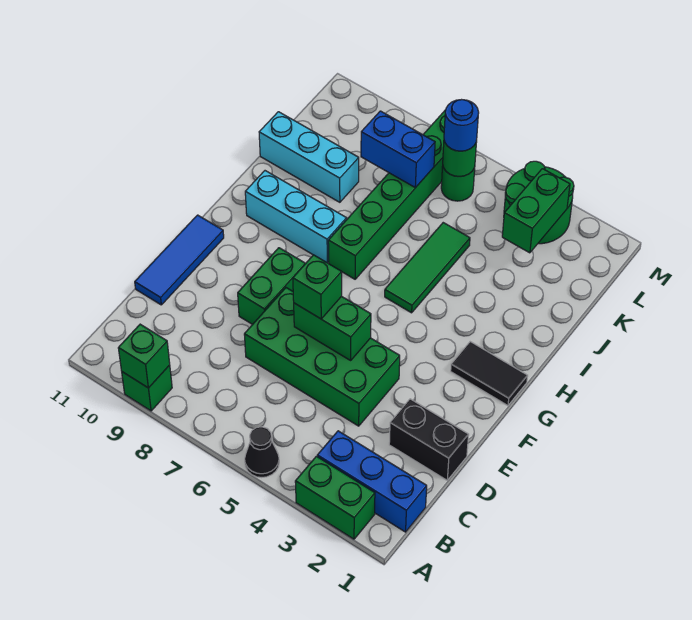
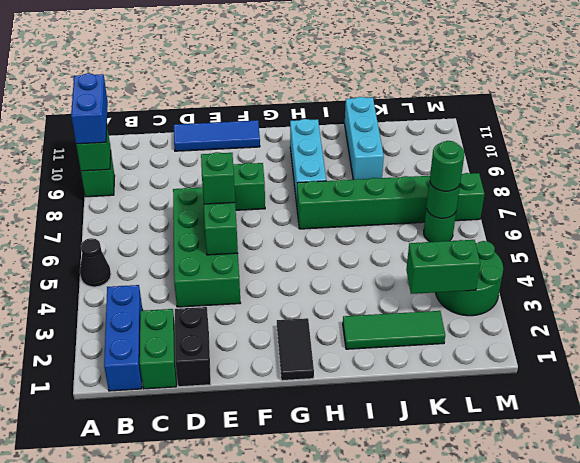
green brick A2:A3 level 1 -> green brick C1:C2 level 1
green tile H5:J5 level 1 -> green tile I2:K2 level 1
blue brick K7:K8 level 2 -> blue brick A9:A10 level 3
blue round brick L6 level 3 -> green round brick L6 level 3

